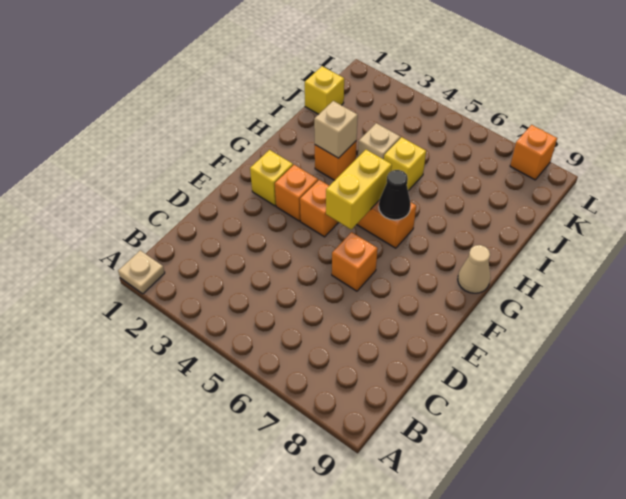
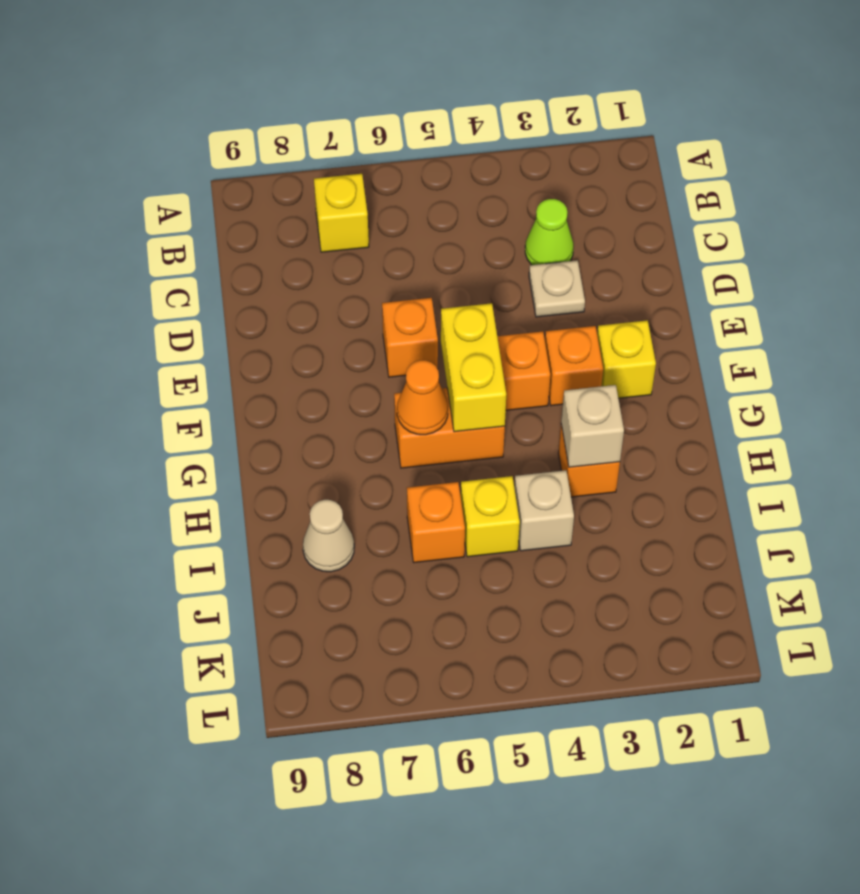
tan plate A1 level 1 -> tan plate D3 level 1
none -> lime cone C3 level 1
black cone G6 level 2 -> orange cone G6 level 2
tan cone G9 level 1 -> tan cone I8 level 1
yellow brick J1 level 1 -> yellow brick B7 level 1
orange brick L8 level 1 -> orange brick I6 level 1

